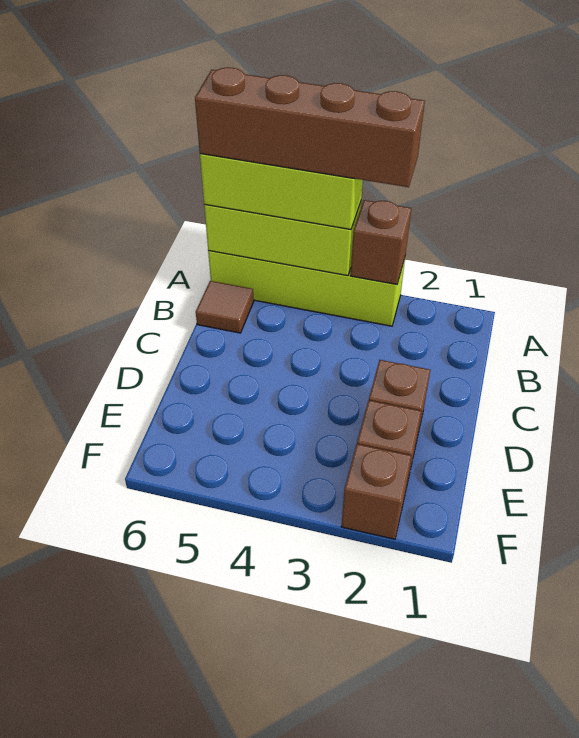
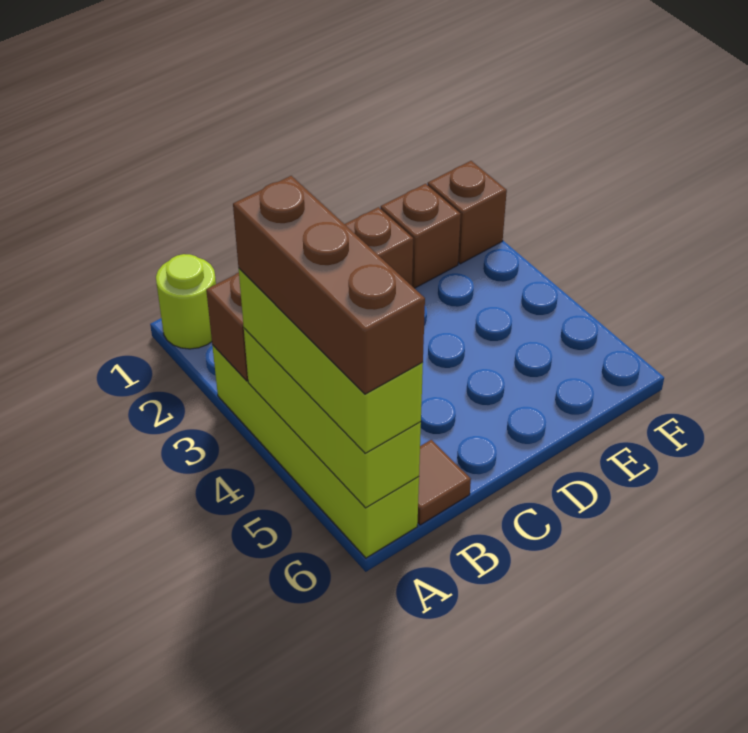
none -> lime round brick A1 level 1
brown brick A3:A6 level 4 -> brown brick A4:A6 level 4

